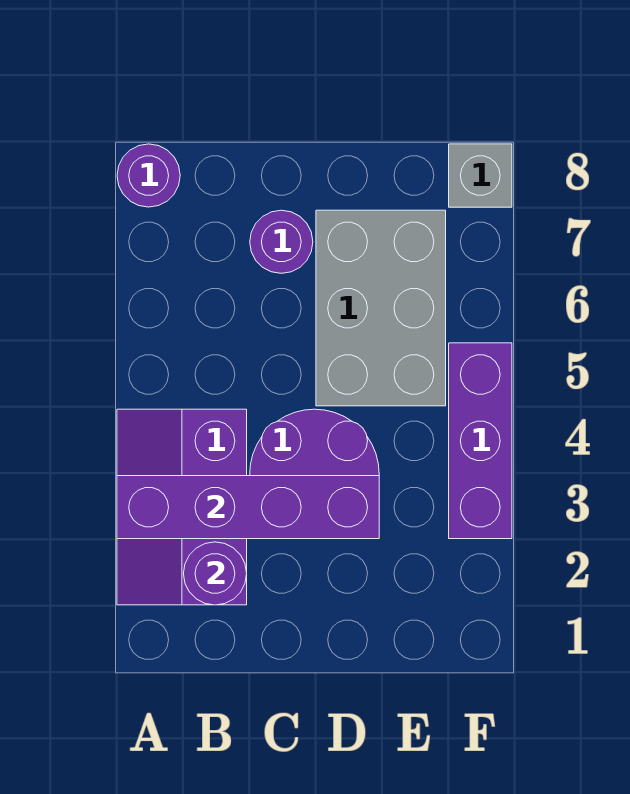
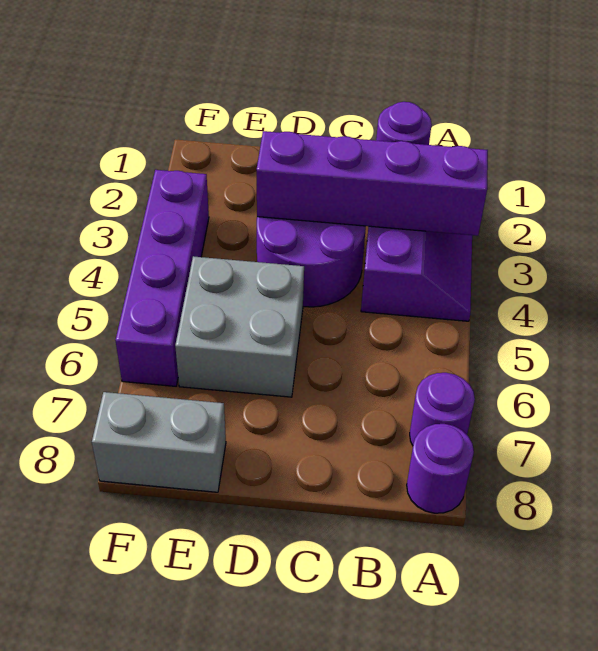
purple round brick C7 level 1 -> purple round brick A7 level 1
grey brick D5:E7 level 1 -> grey brick D5:E6 level 1
purple brick F3:F5 level 1 -> purple brick F3:F6 level 1
grey brick F8 level 1 -> grey brick E8:F8 level 1

